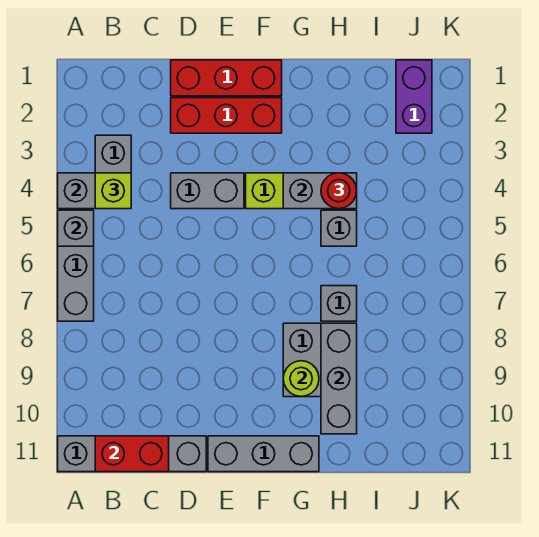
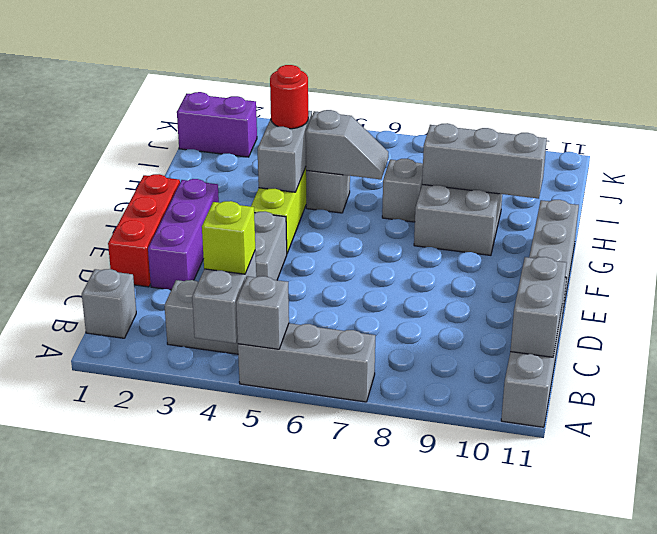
none -> grey brick B1 level 1
red brick B11:C11 level 2 -> grey brick B11:C11 level 2
red brick D2:F2 level 1 -> purple brick D2:F2 level 1
lime round brick G9 level 2 -> none
none -> grey slope H5:H6 level 2 top 5

